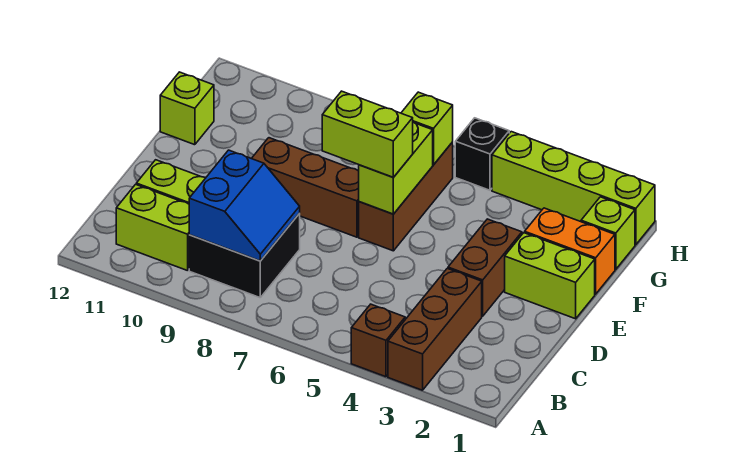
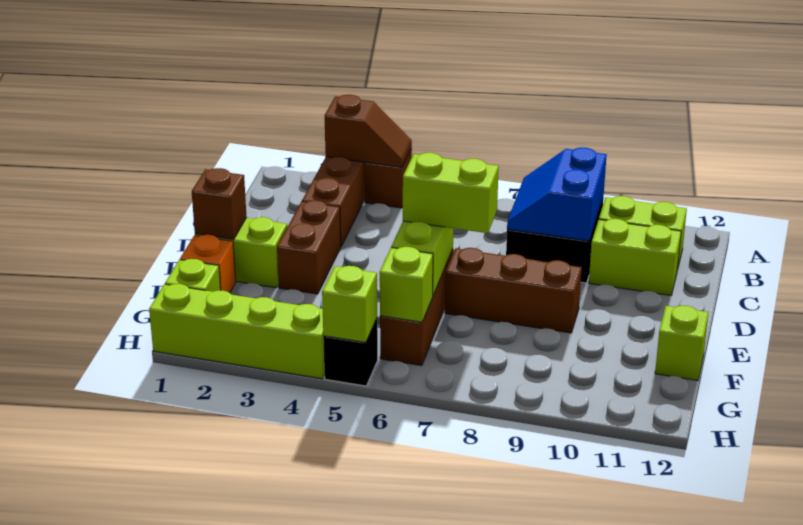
none -> brown slope A3:A4 level 2 top 3
none -> brown brick E1 level 2
orange brick F1:F2 level 1 -> orange brick F1 level 1
none -> lime brick H5 level 2

